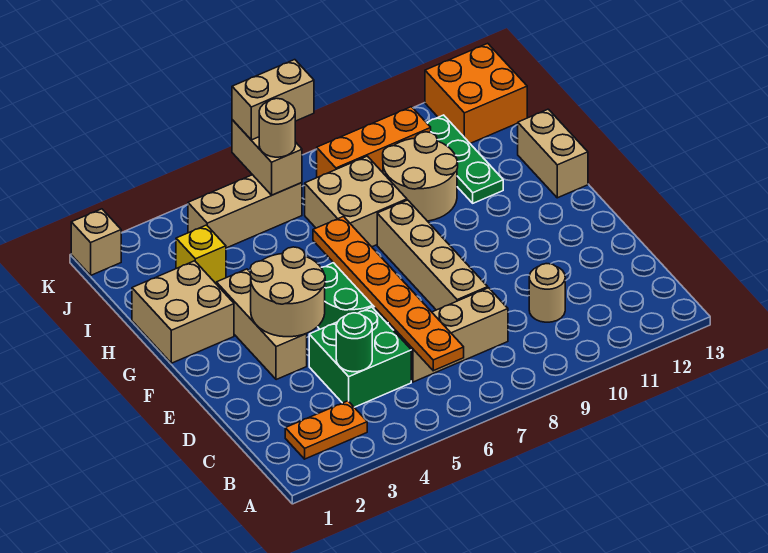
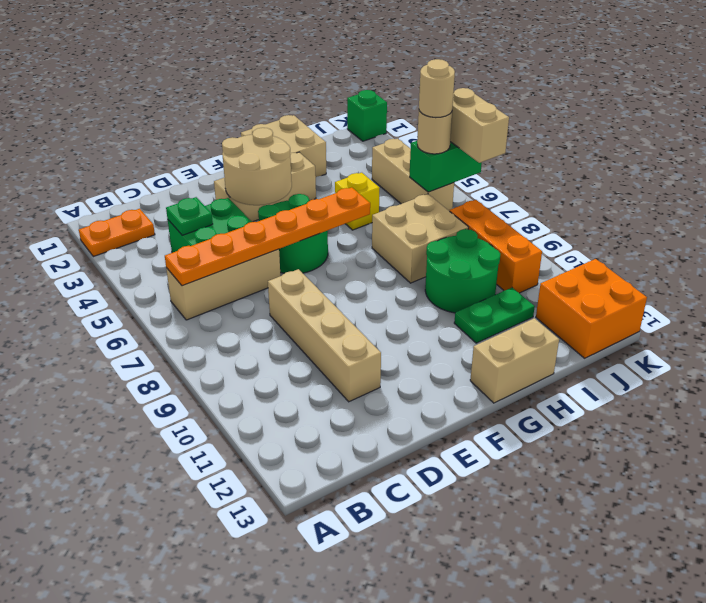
orange plate B2:B3 level 1 -> orange plate A2:B2 level 1
green round brick C4 level 2 -> green plate C4 level 2
tan brick C6:C8 level 1 -> tan brick B6:D6 level 1
tan round brick C10 level 1 -> tan round brick J6 level 4
tan brick D8:G8 level 1 -> tan brick D8:D11 level 1
tan round brick H9:I10 level 1 -> green round brick H9:I10 level 1
green plate H11:J11 level 1 -> green plate H11:I11 level 1
yellow brick I3 level 1 -> yellow brick H5 level 1
tan brick J6:K6 level 2 -> green brick J6:K6 level 2
tan brick K1 level 1 -> green brick K1 level 1

